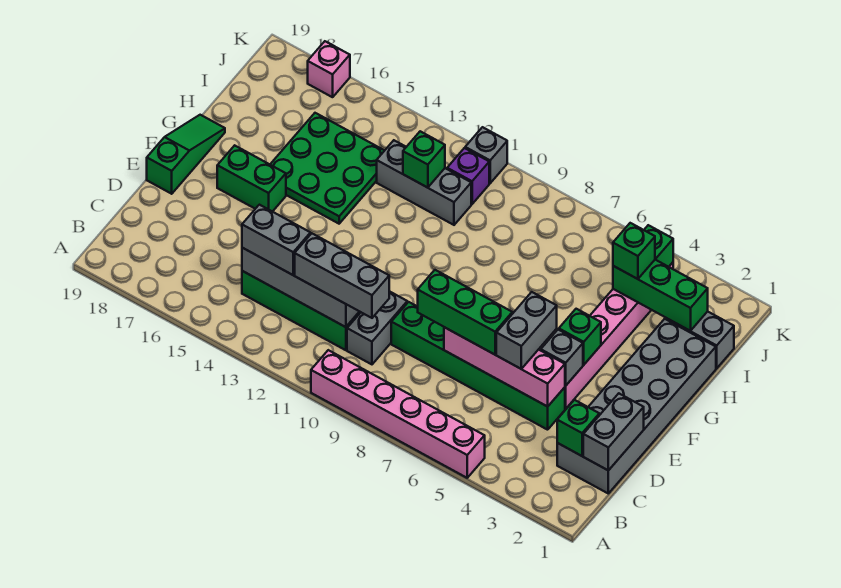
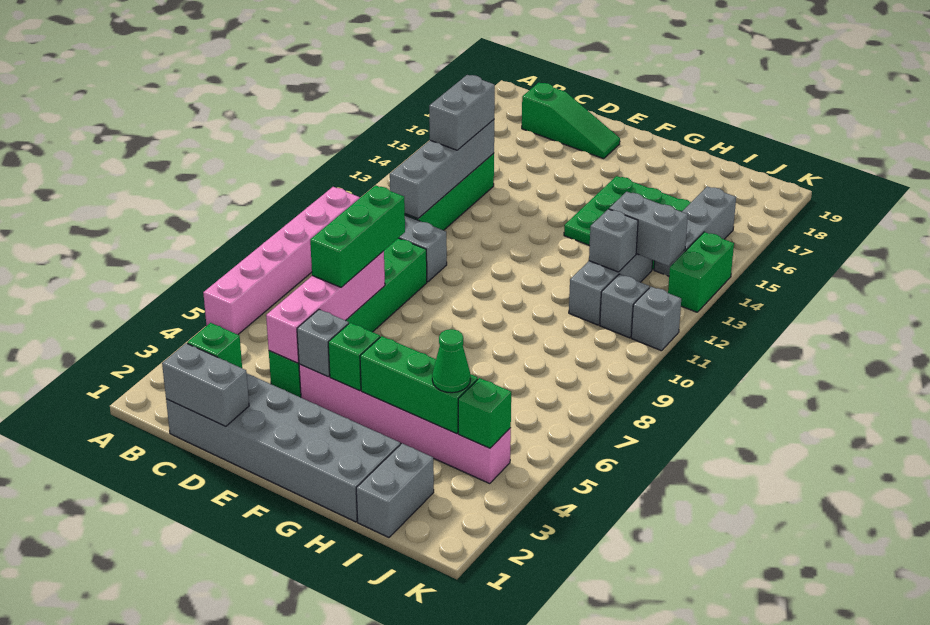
grey brick C10:C12 level 3 -> grey brick J14:J16 level 1
grey brick D5:E5 level 3 -> grey brick I13:J13 level 2
green slope E19:G19 level 1 top E -> green slope C18:E18 level 1 top C
green brick F16:F17 level 1 -> green brick K13:K14 level 1
green brick I2:I4 level 2 -> green brick G4:I4 level 2
green brick I4 level 3 -> green cone I4 level 3
green brick I12 level 2 -> grey brick I12 level 2
purple brick J11 level 1 -> grey brick J11 level 1
pink brick K17 level 1 -> none

